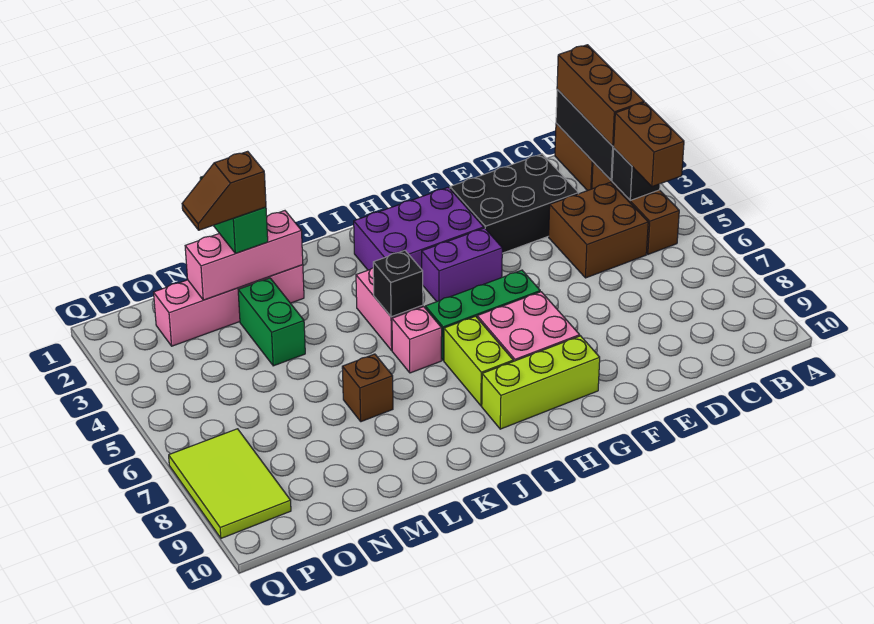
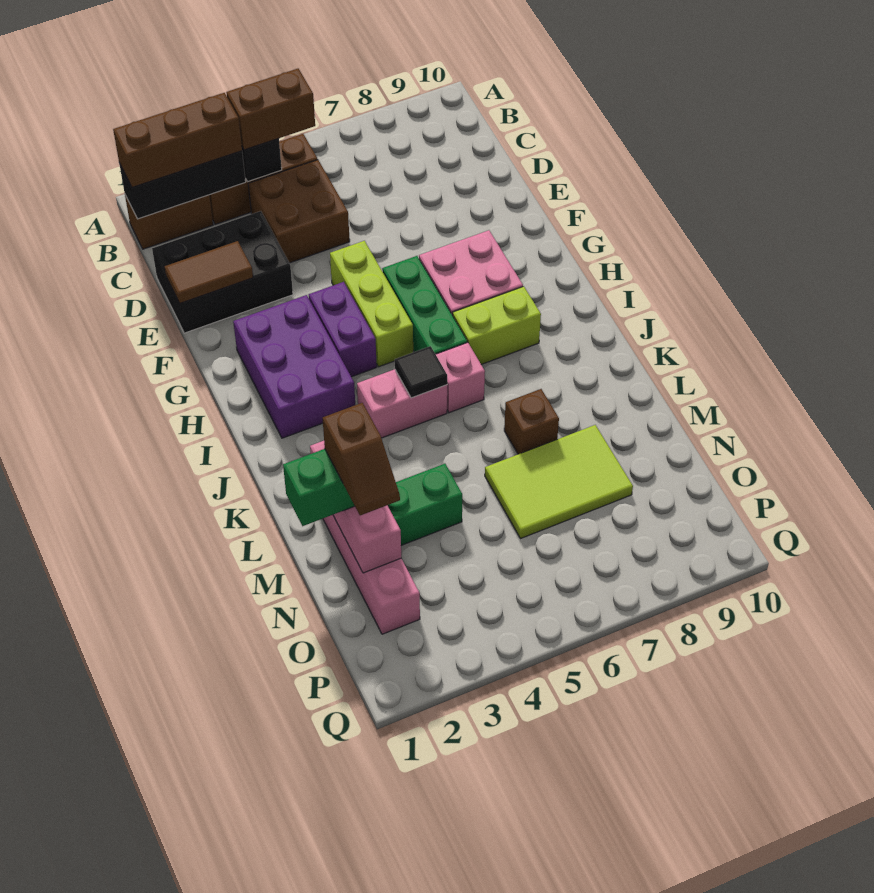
black brick D2:F3 level 1 -> black brick D1:E3 level 1
none -> brown tile E1:E2 level 2
lime brick G9:I9 level 1 -> lime brick F5:H5 level 1
black brick J5 level 2 -> black tile J5 level 2
lime tile P7:Q9 level 1 -> lime tile M6:N8 level 1

